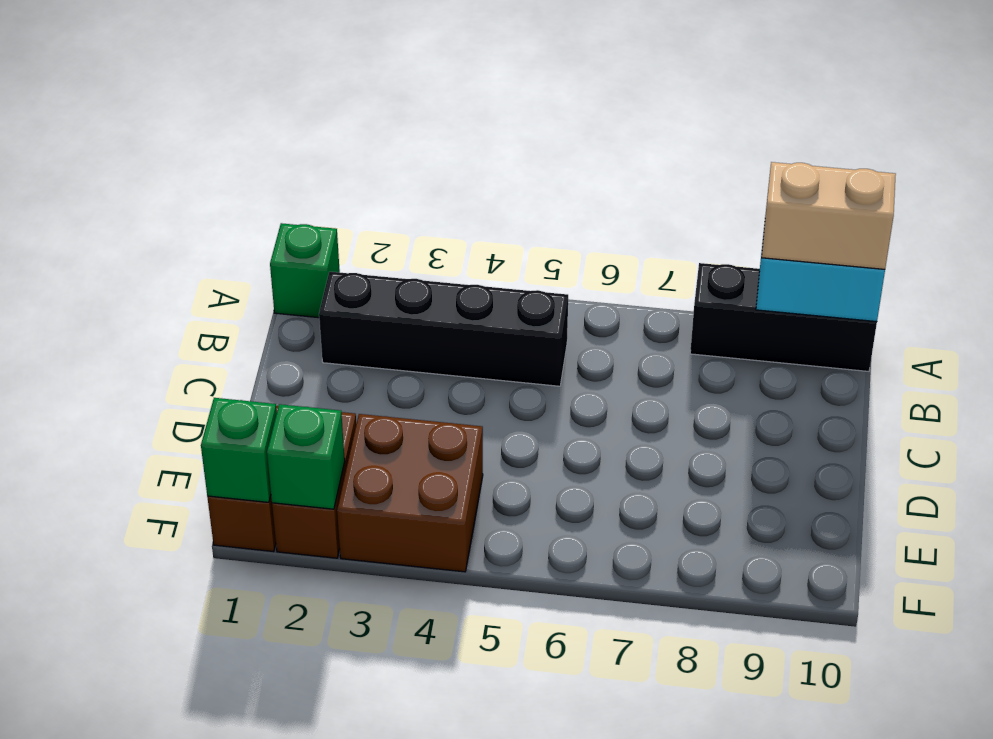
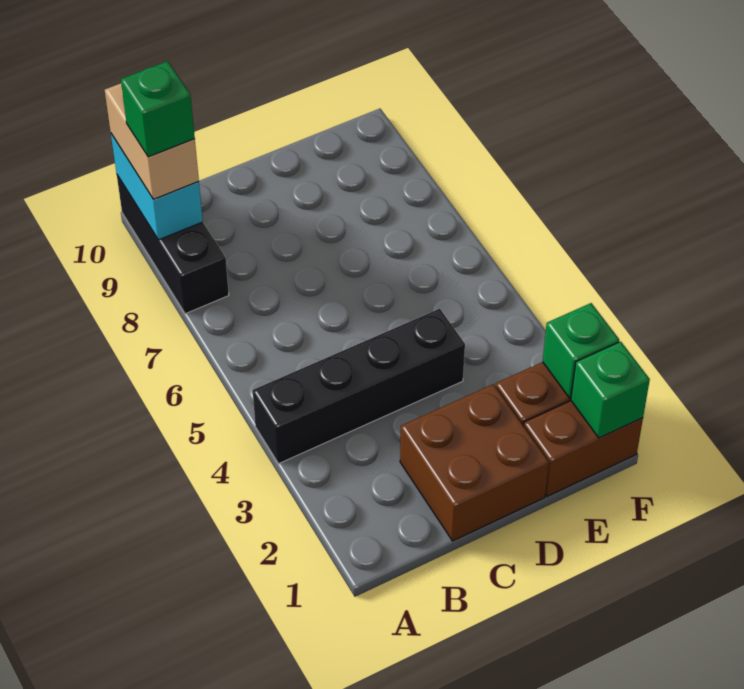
green brick A1 level 1 -> green brick A9 level 4
black brick B2:B5 level 1 -> black brick A4:D4 level 1
brown brick E3:F4 level 1 -> brown brick C1:D2 level 1

